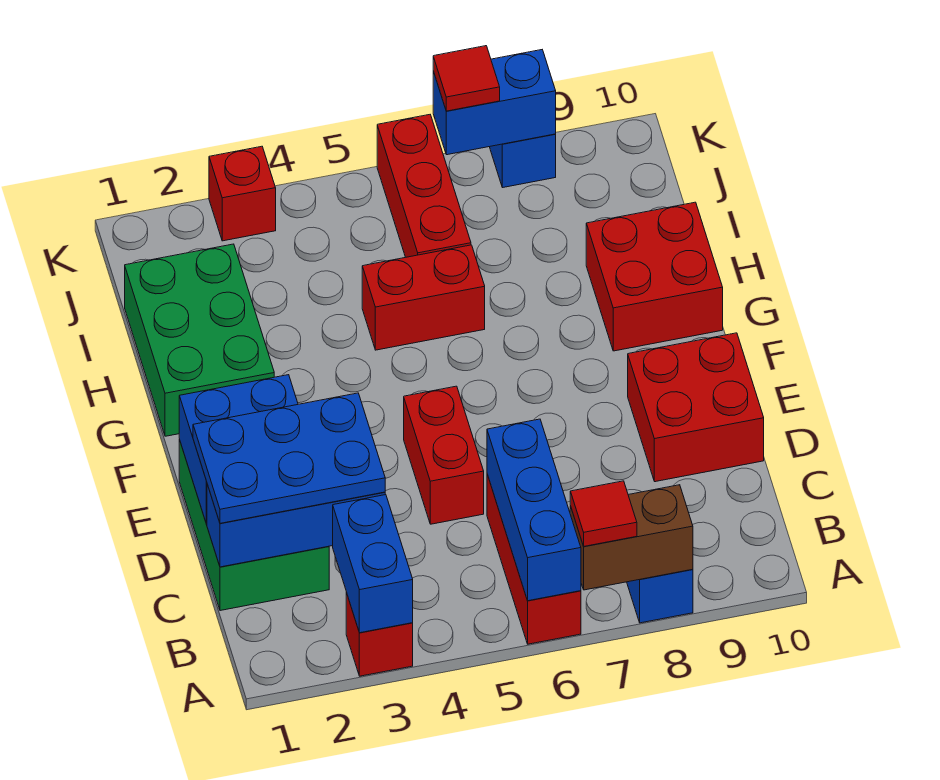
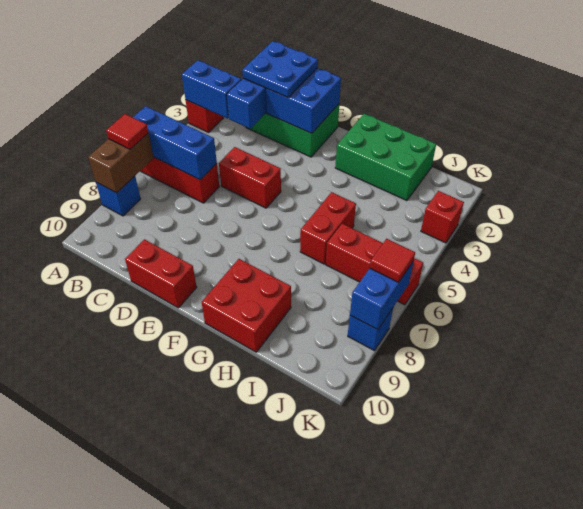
blue plate C1:D3 level 3 -> blue plate C1:D2 level 3
red brick D9:E10 level 1 -> red brick D10:E10 level 1

